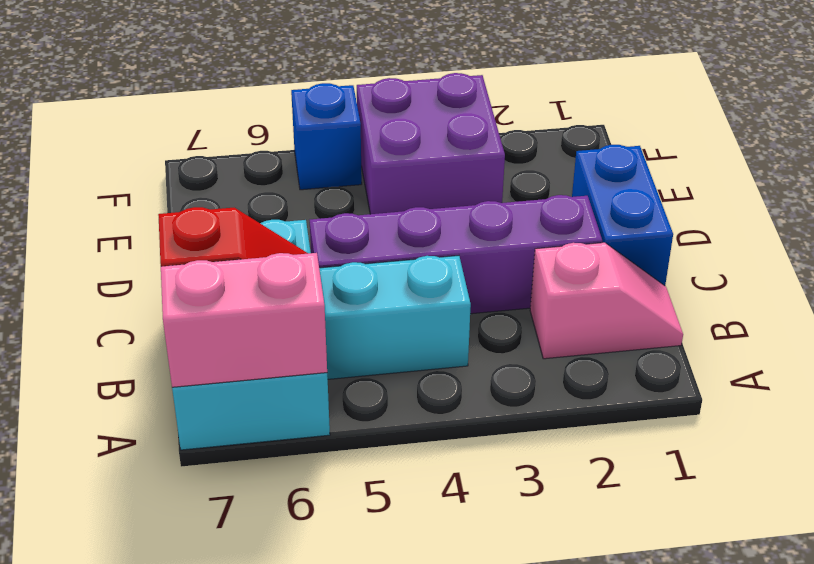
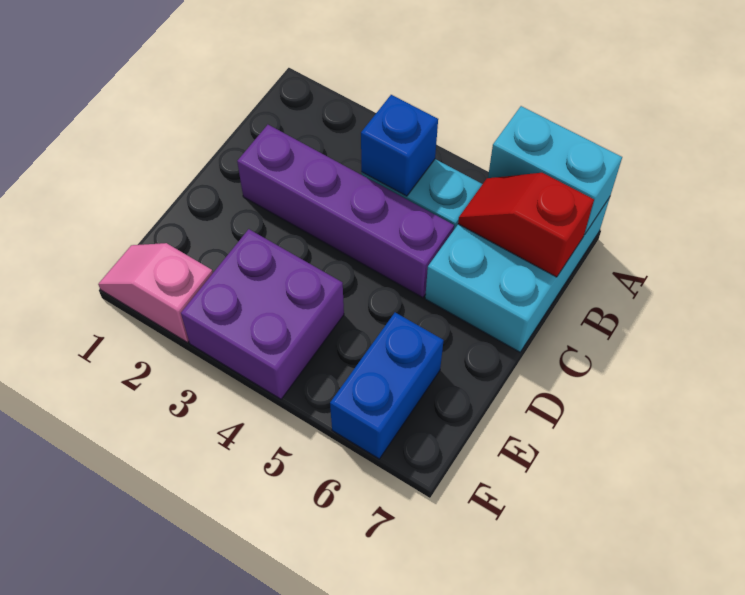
pink brick A6:A7 level 2 -> cyan brick A6:A7 level 2
pink slope B1:B2 level 1 top 2 -> pink slope F1:F2 level 1 top 2
blue brick C1:D1 level 1 -> blue brick E6:F6 level 1
blue brick F5 level 1 -> blue brick B4 level 2

